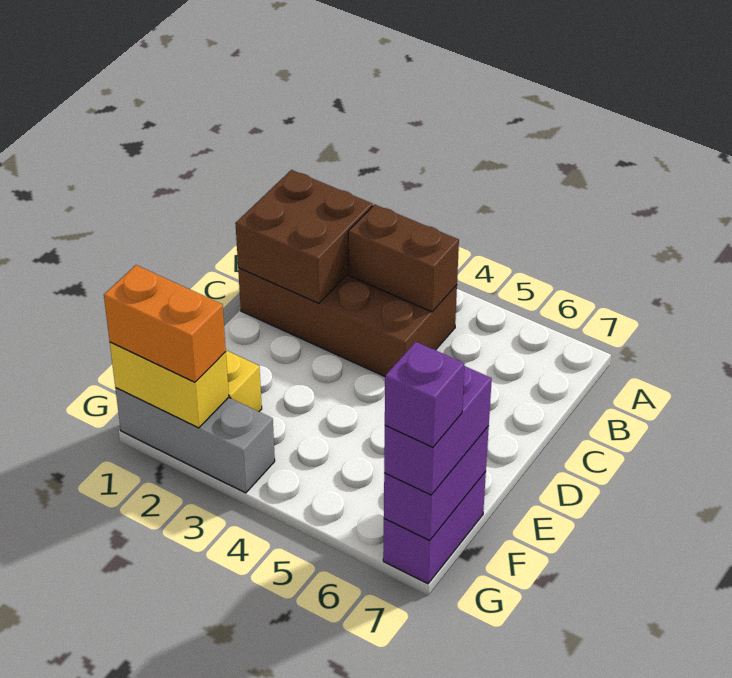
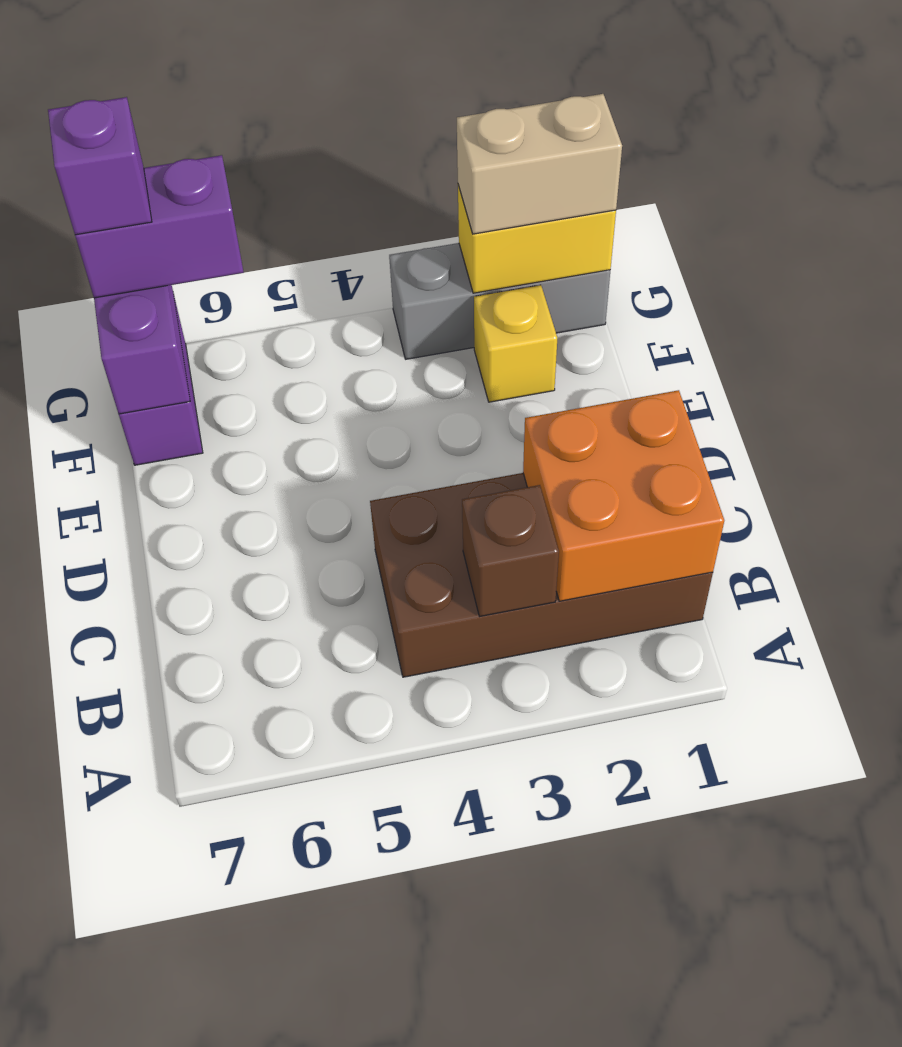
brown brick B1:C2 level 2 -> orange brick B1:C2 level 2
brown brick B3:B4 level 2 -> brown brick B3 level 2
purple brick F7:G7 level 3 -> purple brick G6:G7 level 3
orange brick G1:G2 level 3 -> tan brick G1:G2 level 3

